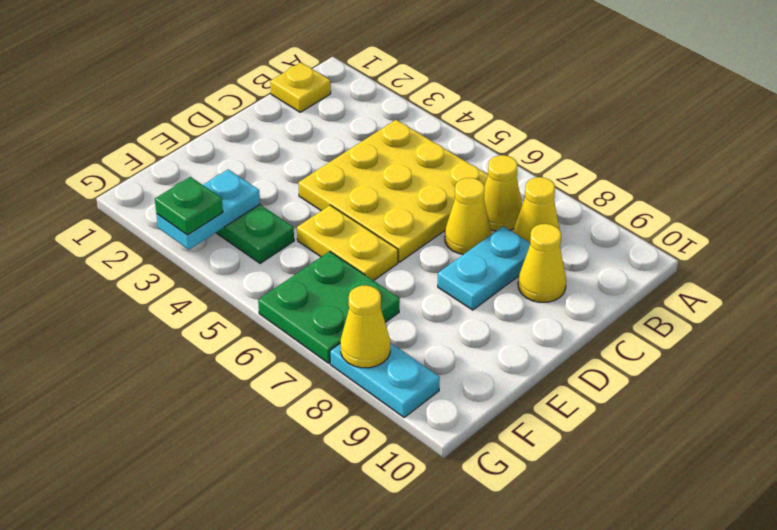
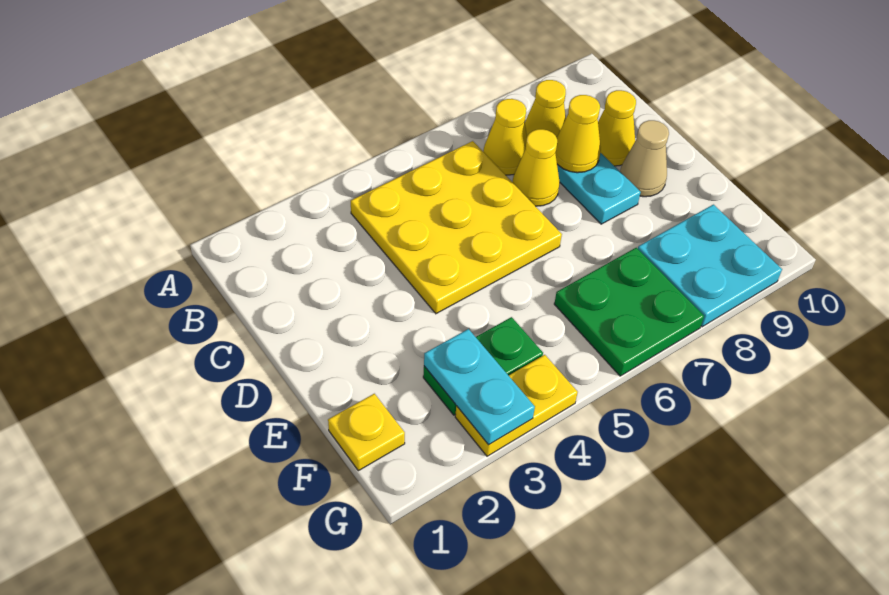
yellow plate B1 level 1 -> yellow plate F1 level 1
none -> tan cone D9 level 1
yellow plate E5:E6 level 1 -> yellow plate G3:G4 level 1
green plate G3 level 3 -> none
cyan plate G8:G9 level 1 -> cyan plate F8:G9 level 1
yellow cone G8 level 2 -> yellow cone C8 level 2

